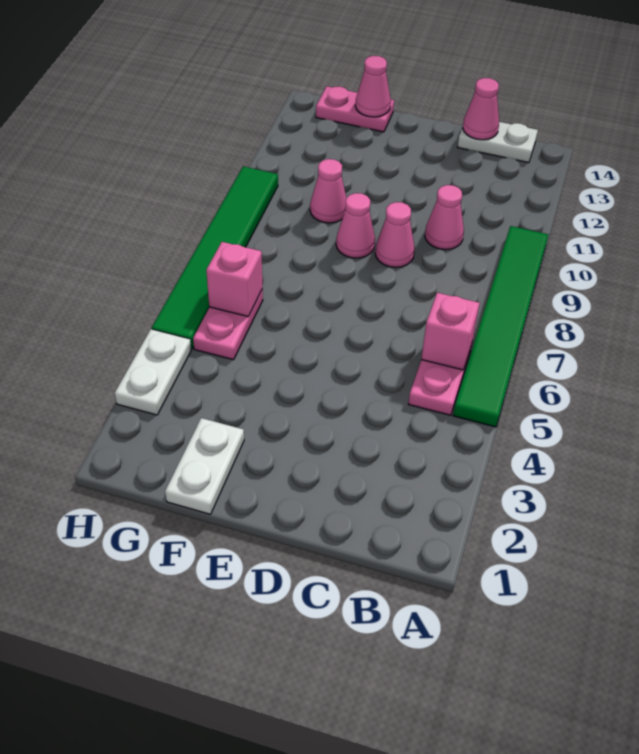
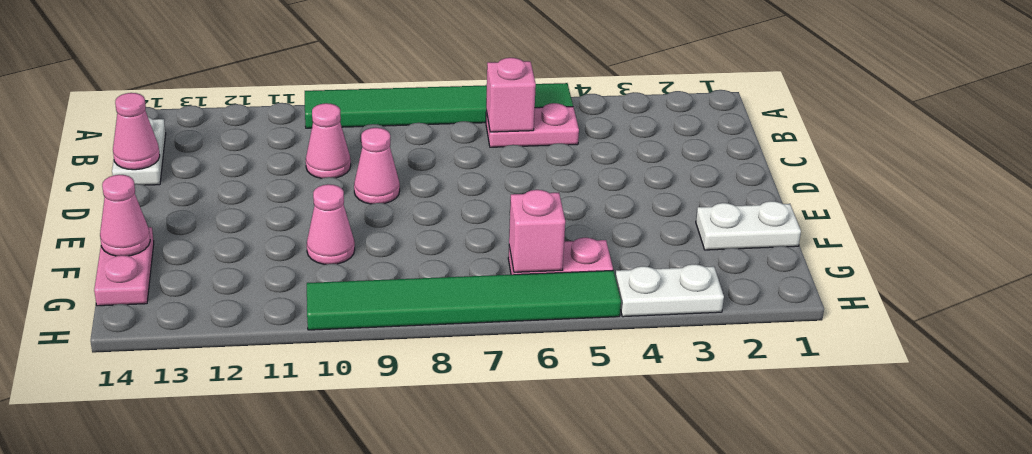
pink cone E9 level 1 -> none

